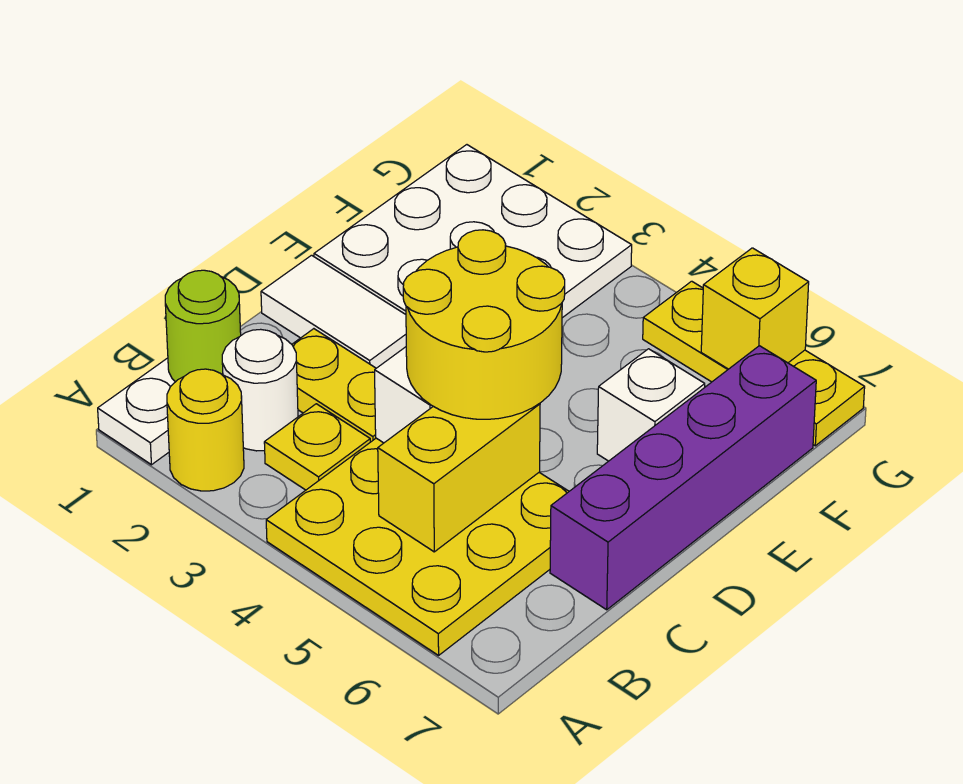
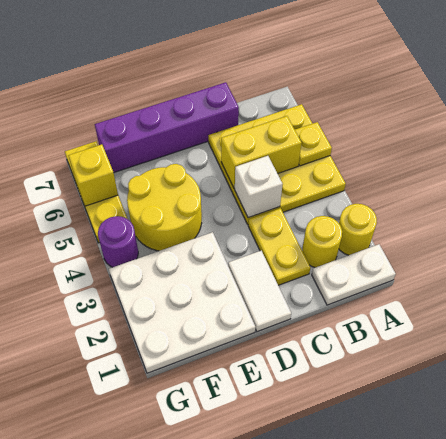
lime round brick B1 level 2 -> none
white round brick B2 level 1 -> yellow round brick B2 level 1
yellow plate B3 level 1 -> yellow plate A5 level 2
yellow round brick C4:D5 level 3 -> yellow round brick E4:F5 level 1
white brick E6 level 1 -> none
none -> purple round brick G4 level 1

